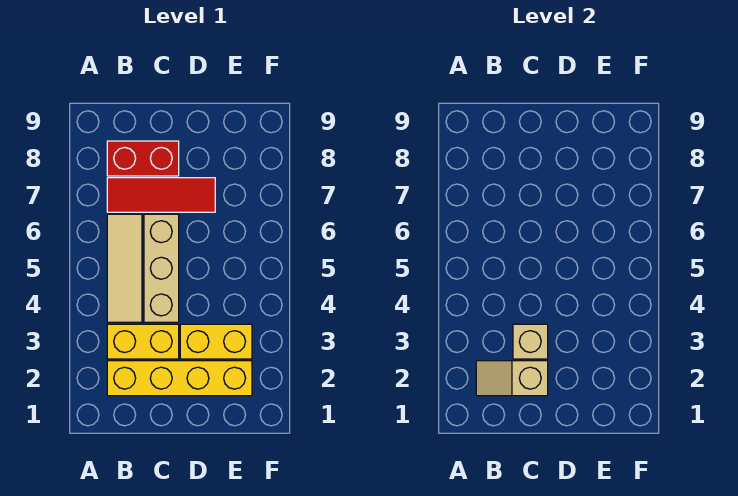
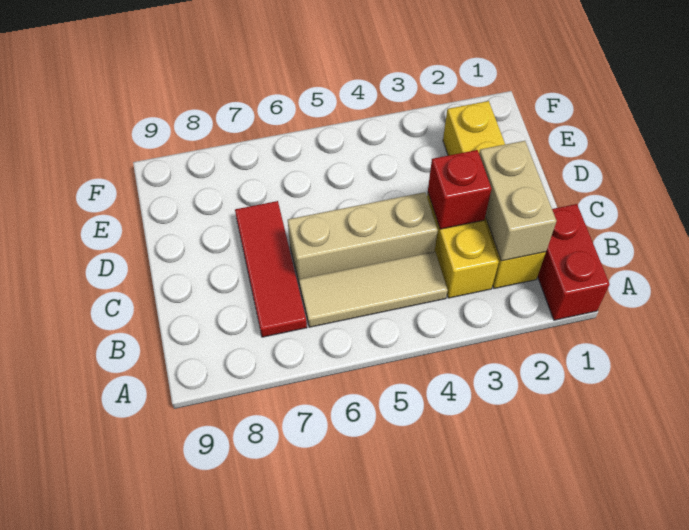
tan slope B2:C2 level 2 top C -> tan brick B2:C2 level 2
red brick B8:C8 level 1 -> red brick A1:B1 level 1
tan brick C3 level 2 -> red brick C3 level 2
yellow brick D3:E3 level 1 -> none

